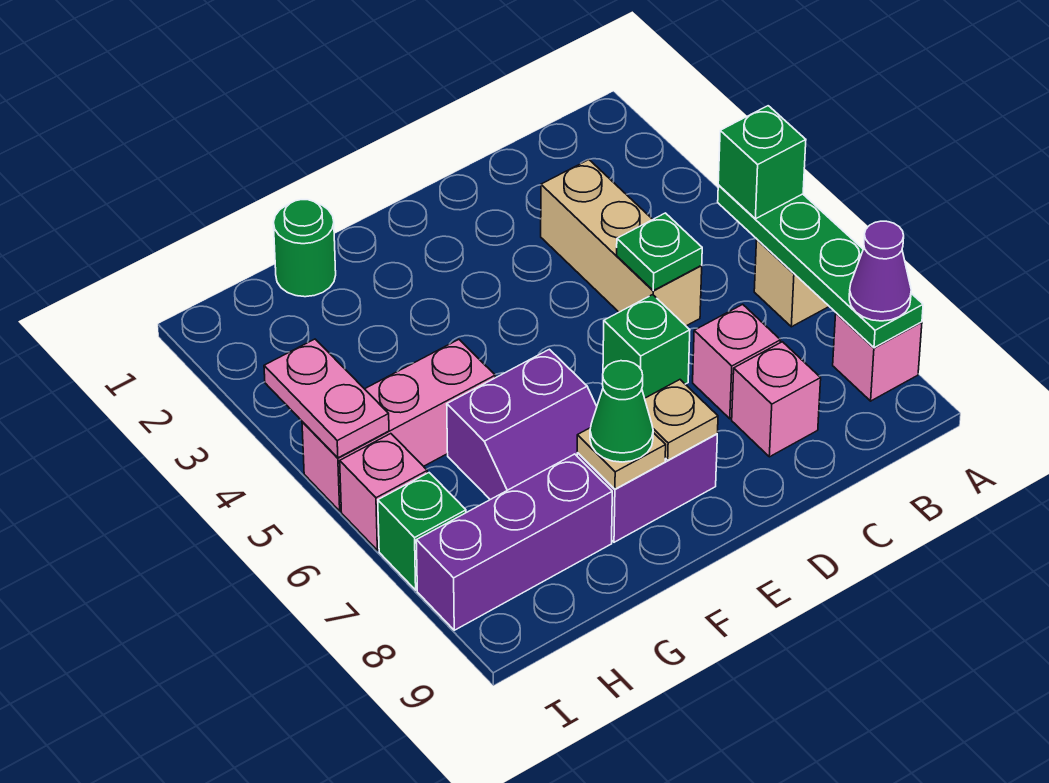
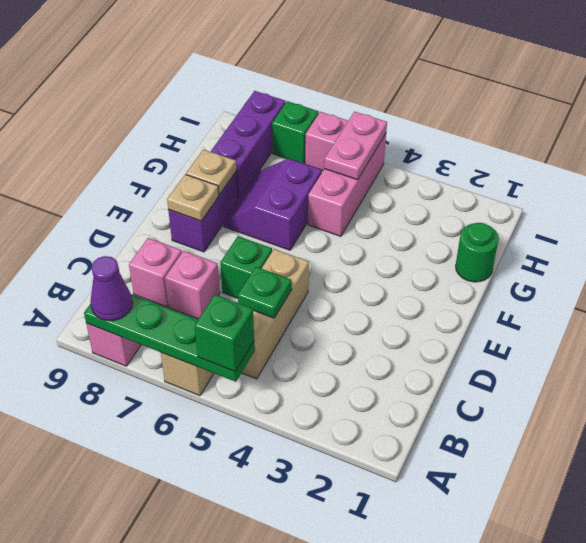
tan brick C3:C5 level 1 -> tan brick B5:D5 level 1
green cone F8 level 3 -> none
pink plate I4:I5 level 2 -> pink plate H5:I5 level 2

